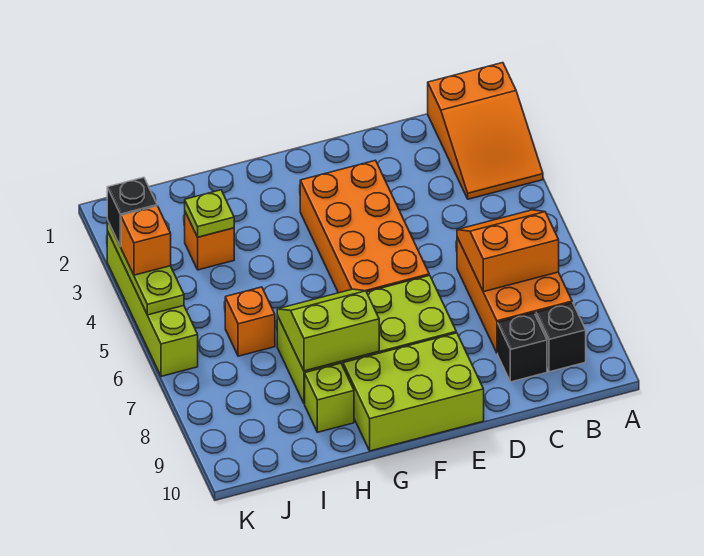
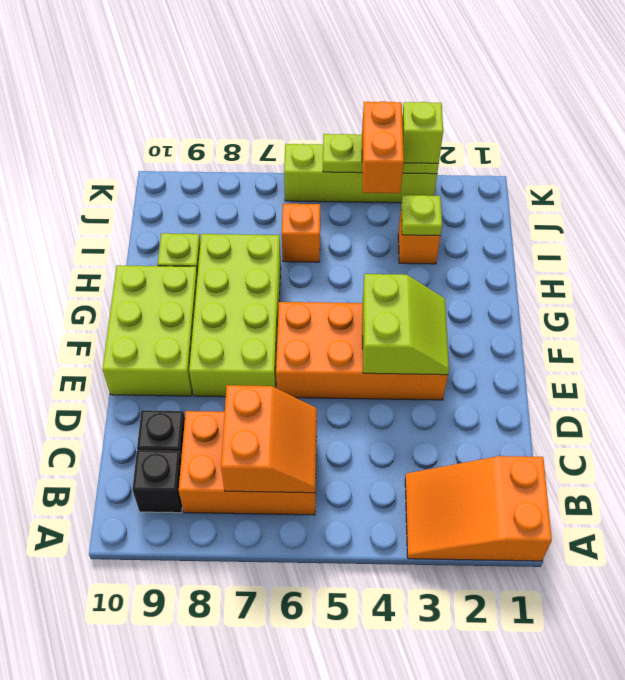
lime slope G7:H8 level 2 top 8 -> lime slope E3:F4 level 2 top 4
black brick K3 level 3 -> lime brick K3 level 3
orange brick K4 level 3 -> orange brick J4:K4 level 3

